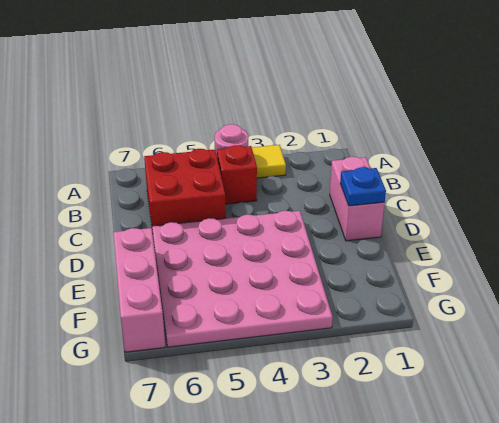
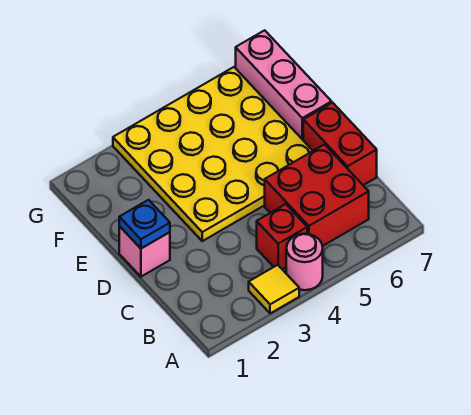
pink brick C1:D1 level 1 -> pink brick D1 level 1
none -> red brick C7:D7 level 1
pink plate D3:G6 level 1 -> yellow plate D3:G6 level 1

